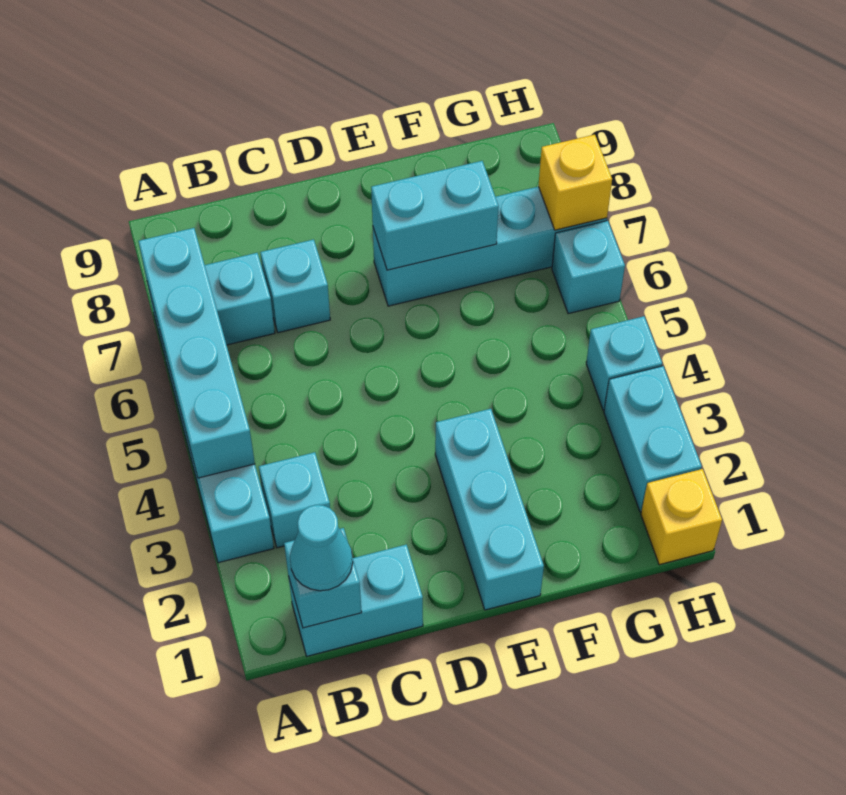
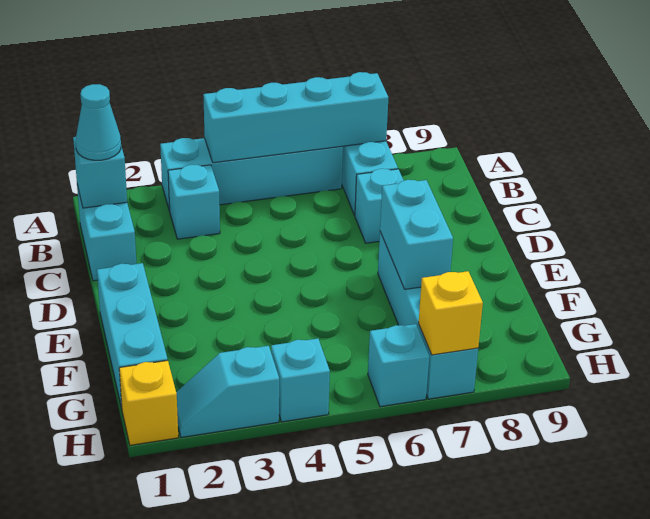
cyan brick E1:E3 level 1 -> cyan brick E1:G1 level 1
cyan brick H2:H3 level 1 -> cyan slope H2:H3 level 1 top 3

